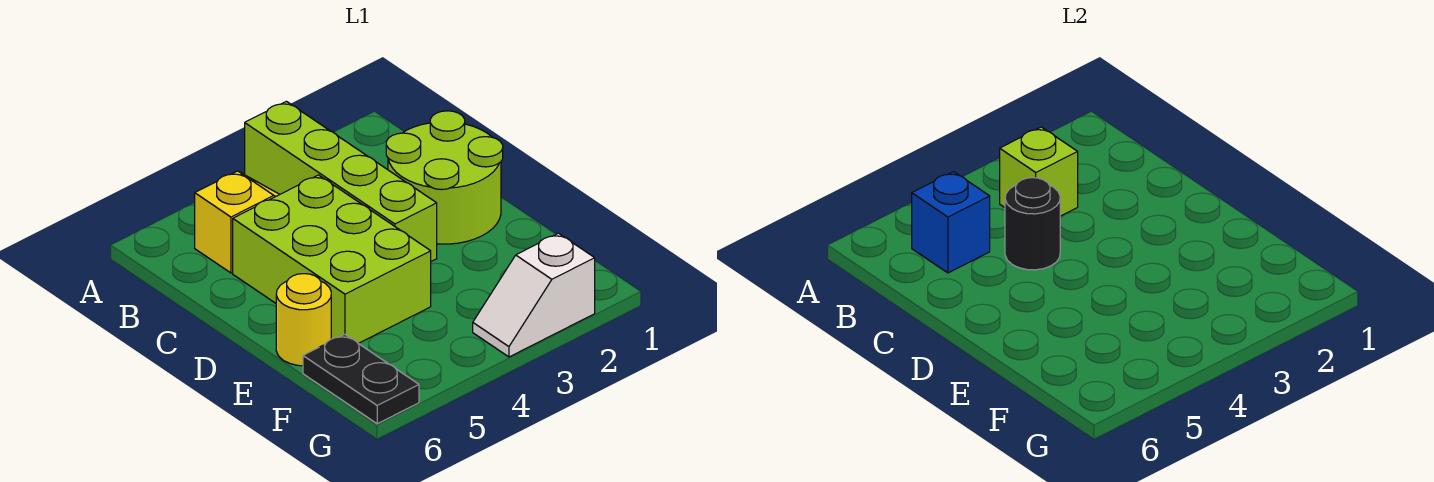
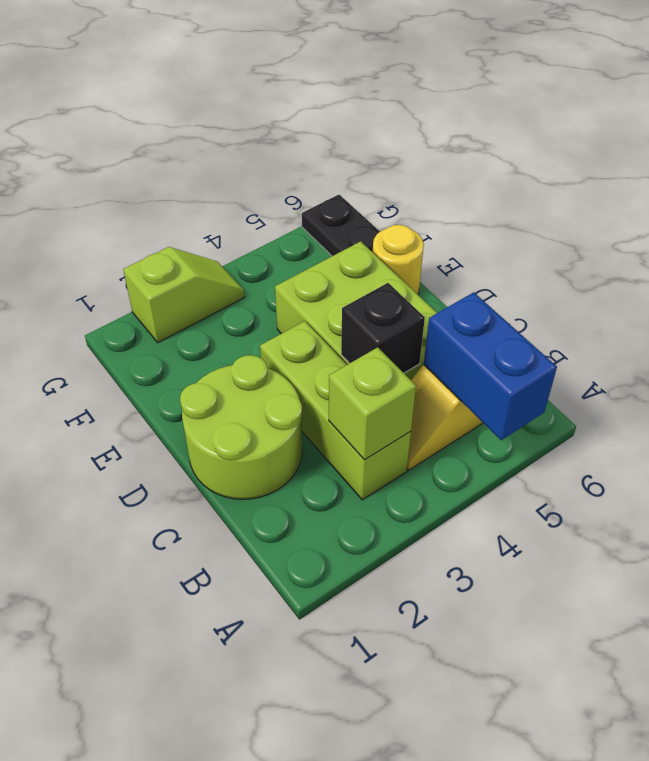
lime brick A3:D3 level 1 -> lime brick B3:D3 level 1
blue brick B5 level 2 -> blue brick A5:B5 level 2
black round brick C4 level 2 -> black brick C4 level 2
white slope G2:G3 level 1 top 2 -> lime slope G2:G3 level 1 top 2

